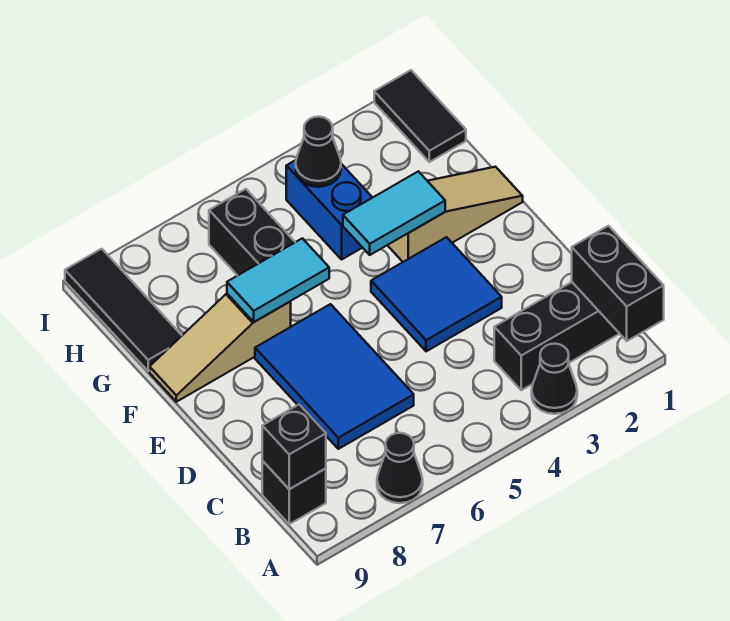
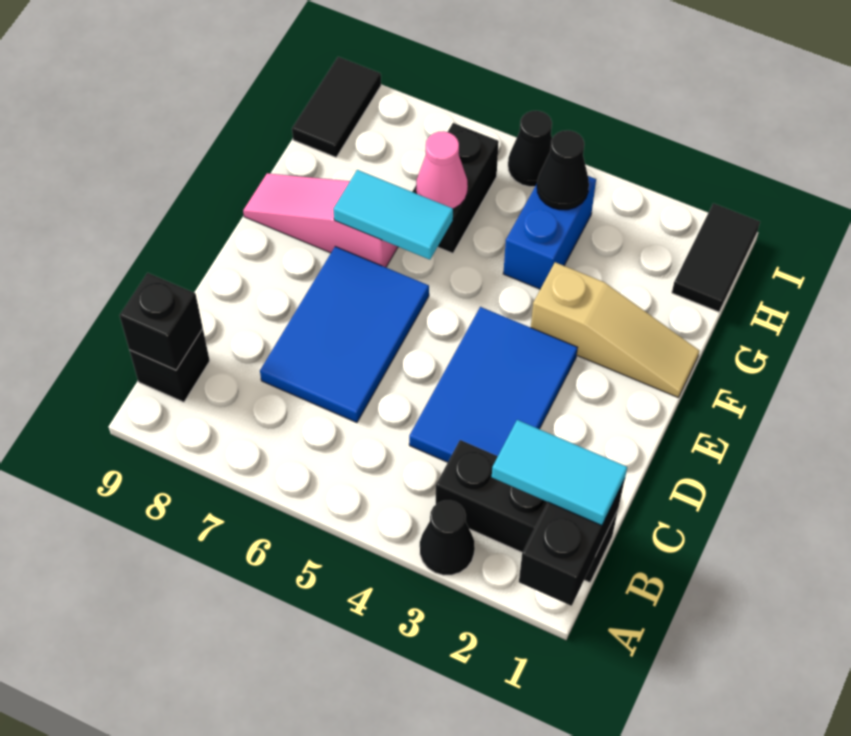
black cone A7 level 1 -> black cone I5 level 1
blue tile D3:E4 level 1 -> blue tile C3:E4 level 1
cyan tile F3:F4 level 2 -> cyan tile B1:B2 level 3
tan slope F7:F9 level 1 top 7 -> pink slope F7:F9 level 1 top 7
none -> pink cone G6 level 2
black tile G9:I9 level 1 -> black tile H9:I9 level 1

